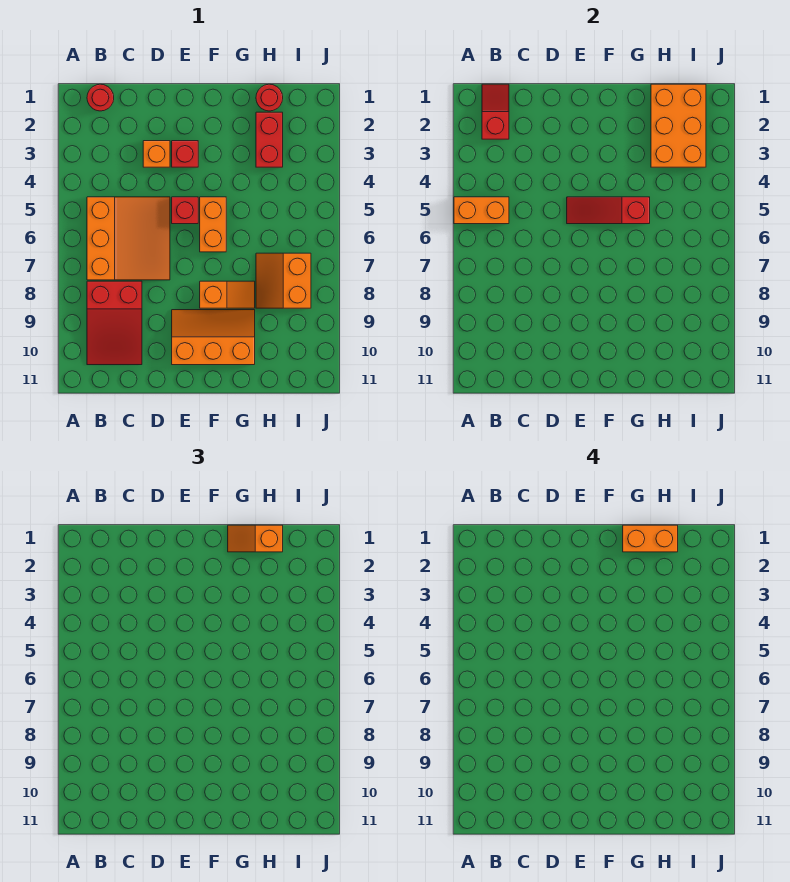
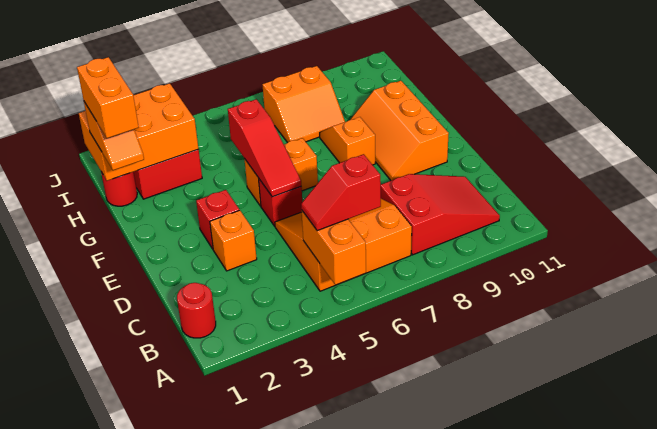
red slope B1:B2 level 2 top 2 -> red slope B5:B6 level 3 top 6

